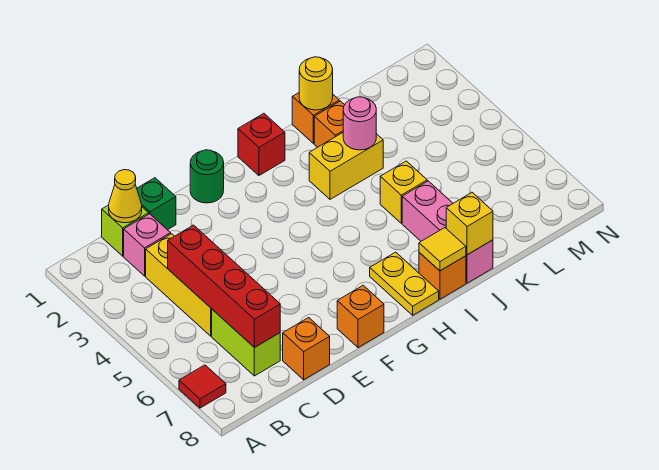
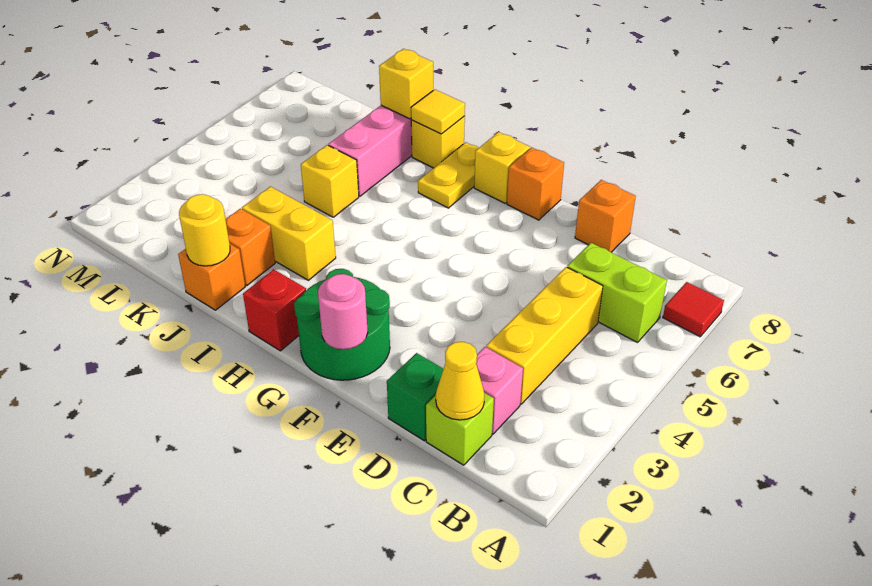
red brick C4:C7 level 2 -> none
lime brick C6:C7 level 1 -> lime brick B6:C6 level 1
green round brick F1 level 1 -> green round brick F1:G2 level 1
none -> yellow brick G8 level 1
orange brick I8 level 1 -> yellow brick I8 level 1
pink round brick J3 level 2 -> pink round brick F1 level 2

